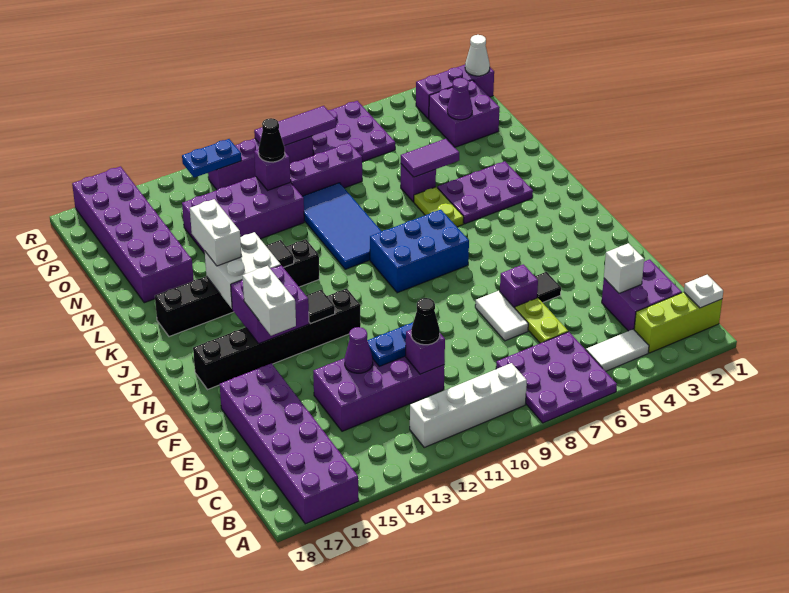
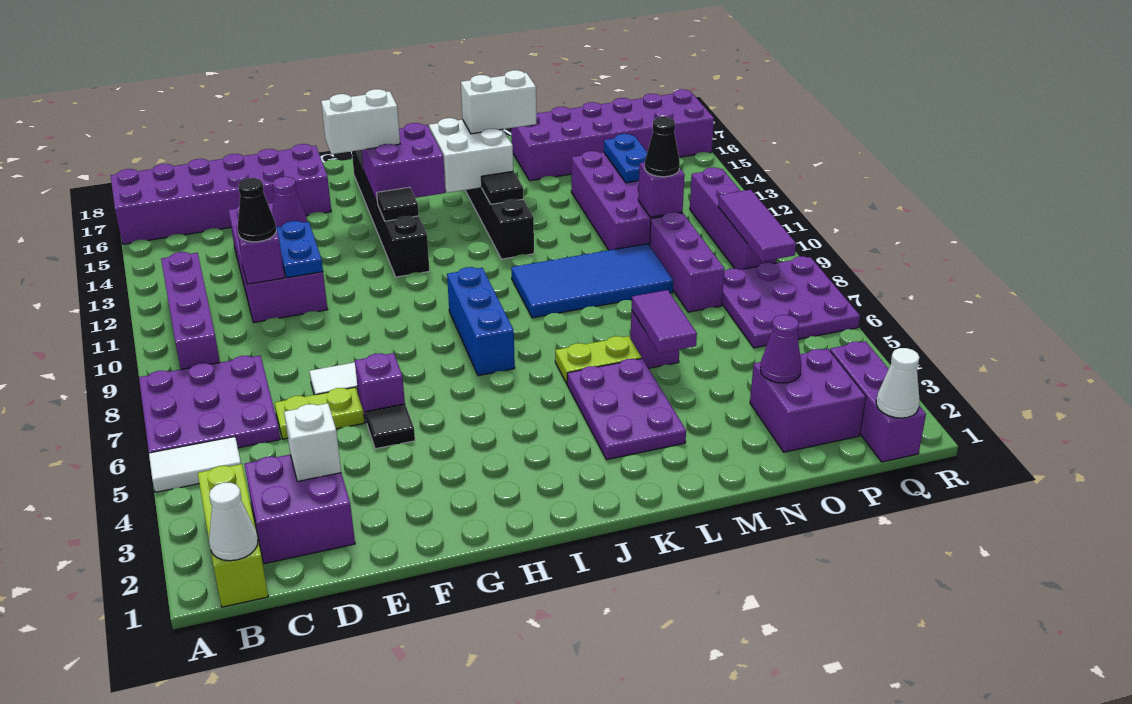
white plate B1 level 2 -> white cone B1 level 2
white tile B4:B5 level 1 -> white tile A5:B5 level 1
white brick B9:B12 level 1 -> purple brick B9:B12 level 1
blue brick I7:J9 level 1 -> blue brick I7:I9 level 1
blue plate Q12:Q13 level 2 -> blue plate O13:O14 level 2

